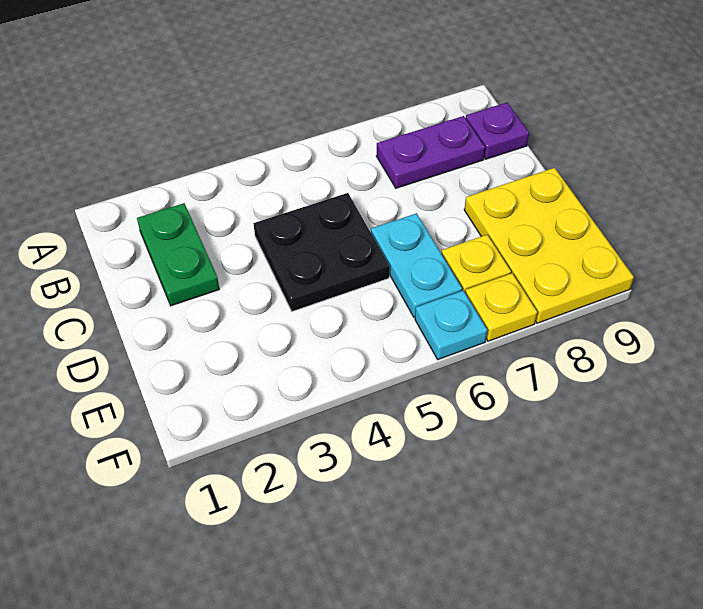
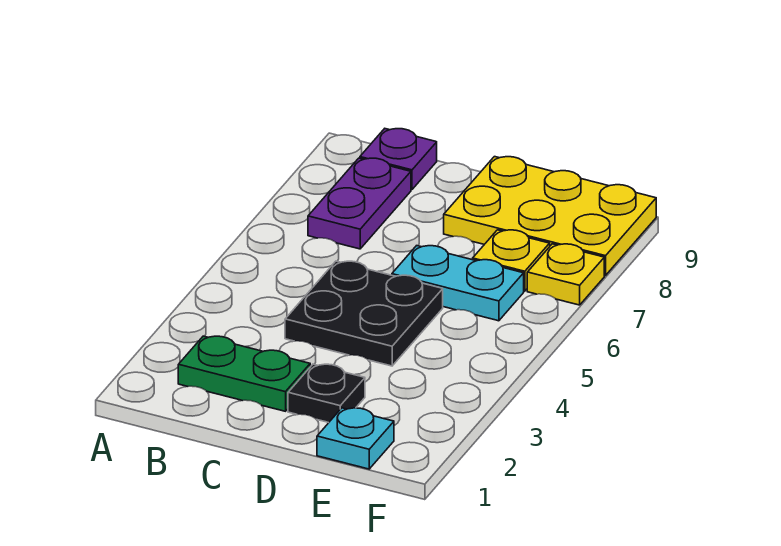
none -> black plate D2 level 1
cyan plate F6 level 1 -> cyan plate E1 level 1

